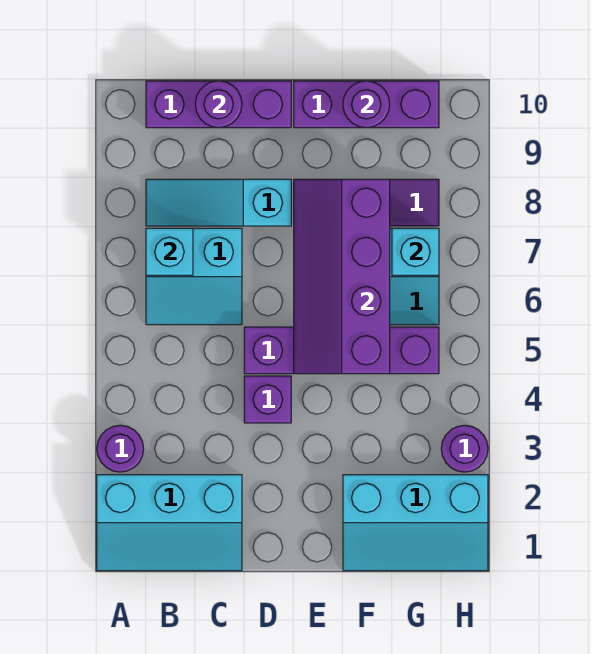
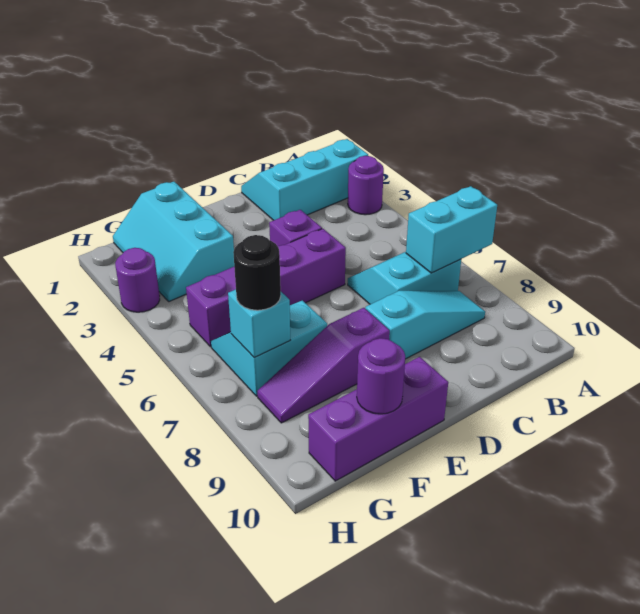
cyan brick B7 level 2 -> cyan brick A7:B7 level 2
purple brick B10:D10 level 1 -> none
purple round brick C10 level 2 -> none
purple slope E5:F8 level 2 top F -> none
cyan slope F1:H2 level 1 top 2 -> cyan slope F1:G3 level 1 top F
none -> black round brick G7 level 3

